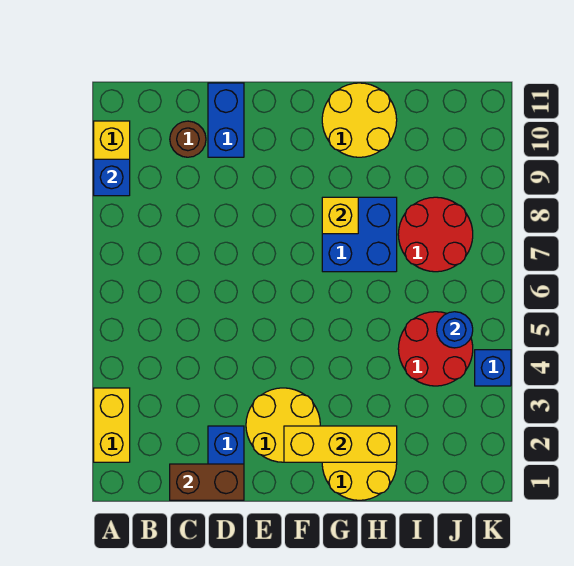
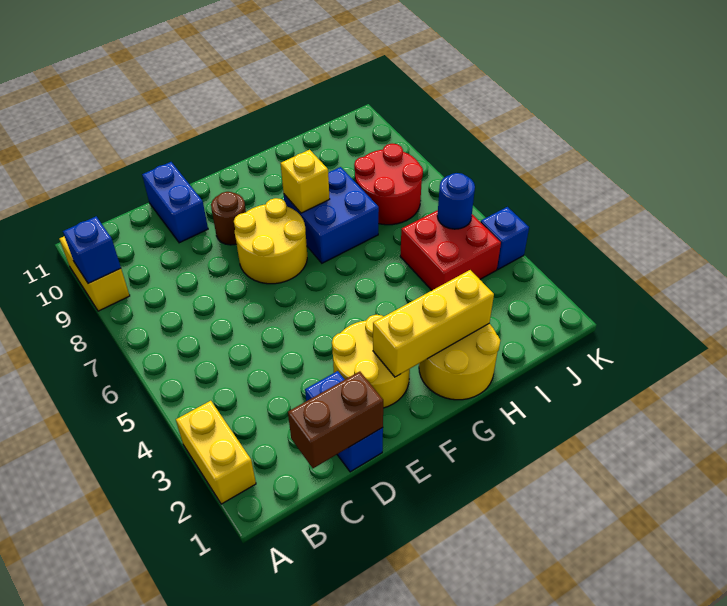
brown round brick C10 level 1 -> brown round brick E9 level 1
yellow round brick G10:H11 level 1 -> yellow round brick E7:F8 level 1
red round brick I4:J5 level 1 -> red brick I4:J5 level 1

